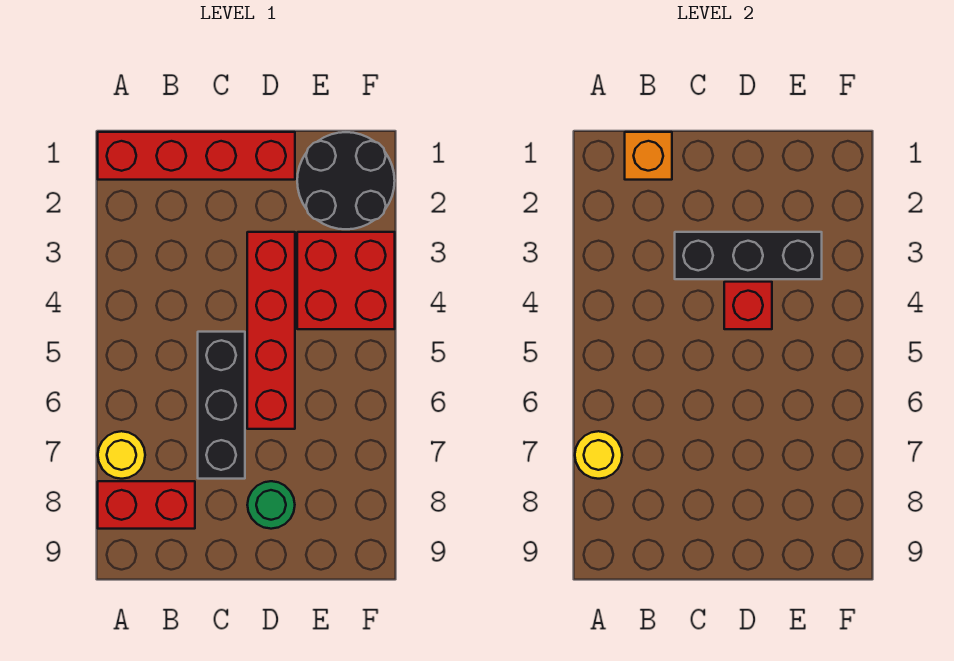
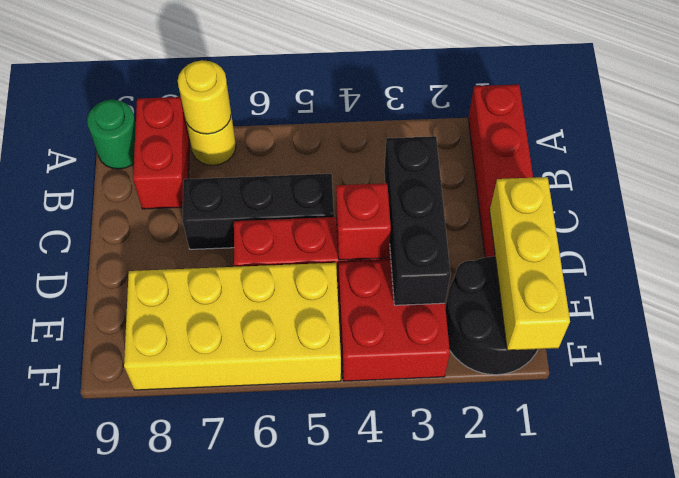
orange brick B1 level 2 -> none
none -> yellow brick D1:F1 level 2
green round brick D8 level 1 -> green round brick A9 level 1
none -> yellow brick E5:F8 level 1

